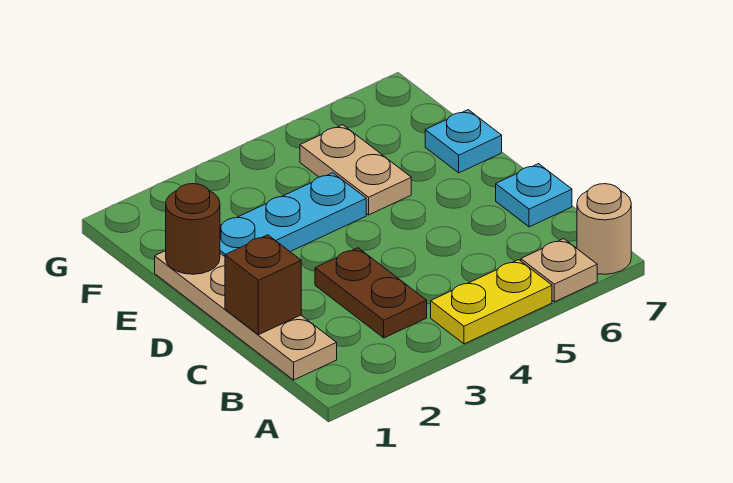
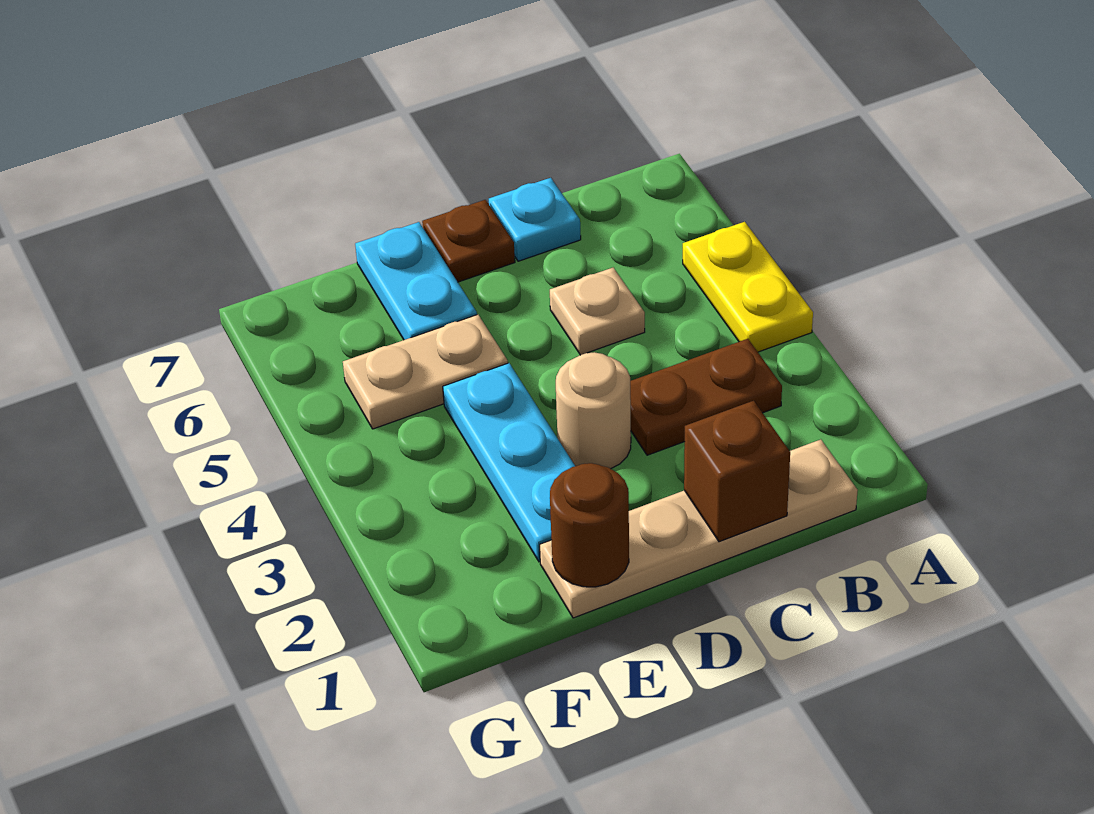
tan plate A6 level 1 -> tan plate C5 level 1
tan round brick A7 level 1 -> tan round brick D3 level 1
none -> brown plate D7 level 1
cyan plate E7 level 1 -> cyan plate E6:E7 level 1

